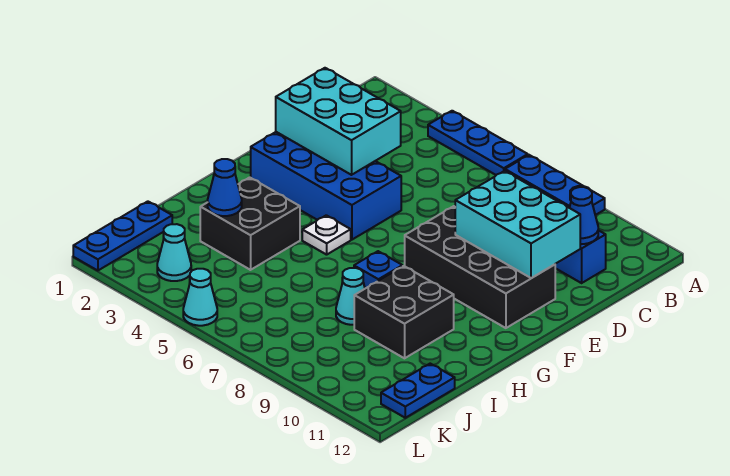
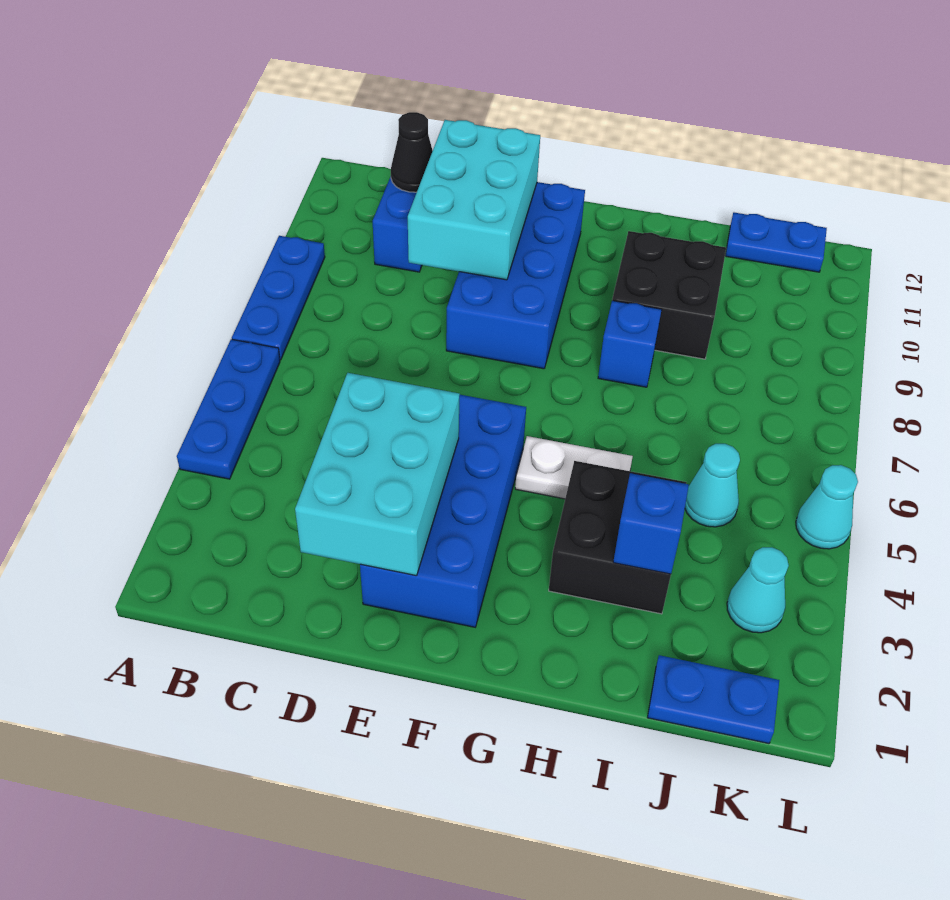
blue cone C11 level 2 -> black cone C11 level 2
black brick E8:F11 level 1 -> blue brick E8:F11 level 1
white plate G5 level 1 -> white plate G5:H5 level 1
blue cone I3 level 2 -> blue brick I3 level 2
cyan cone I8 level 1 -> cyan cone J5 level 1
blue plate J1:L1 level 1 -> blue plate J1:K1 level 1

